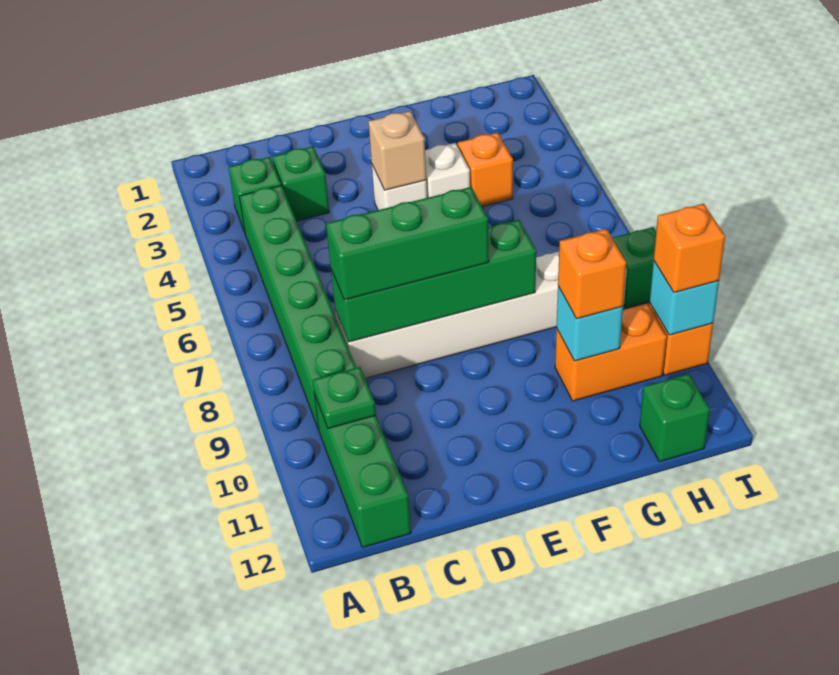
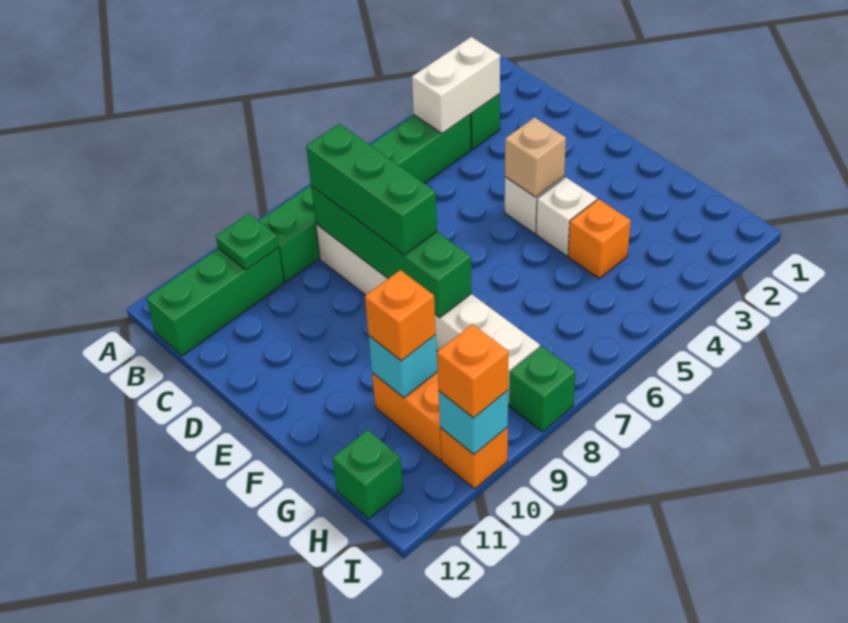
none -> white brick B3:B4 level 2
green brick C3 level 1 -> none

